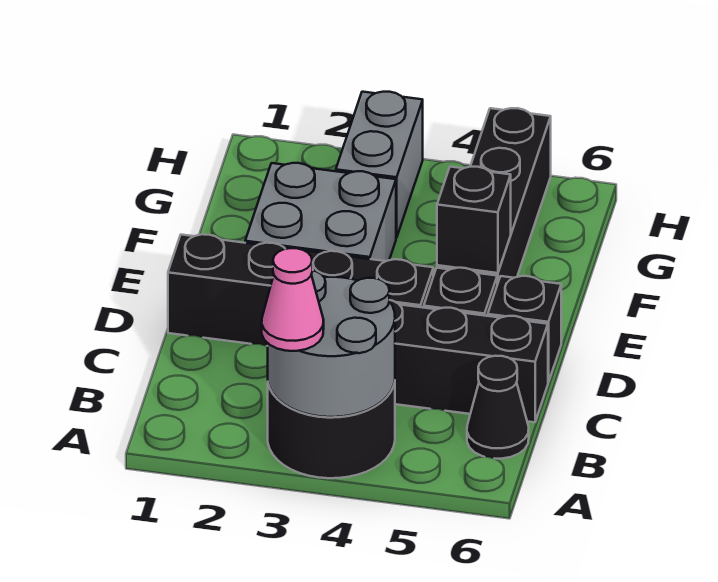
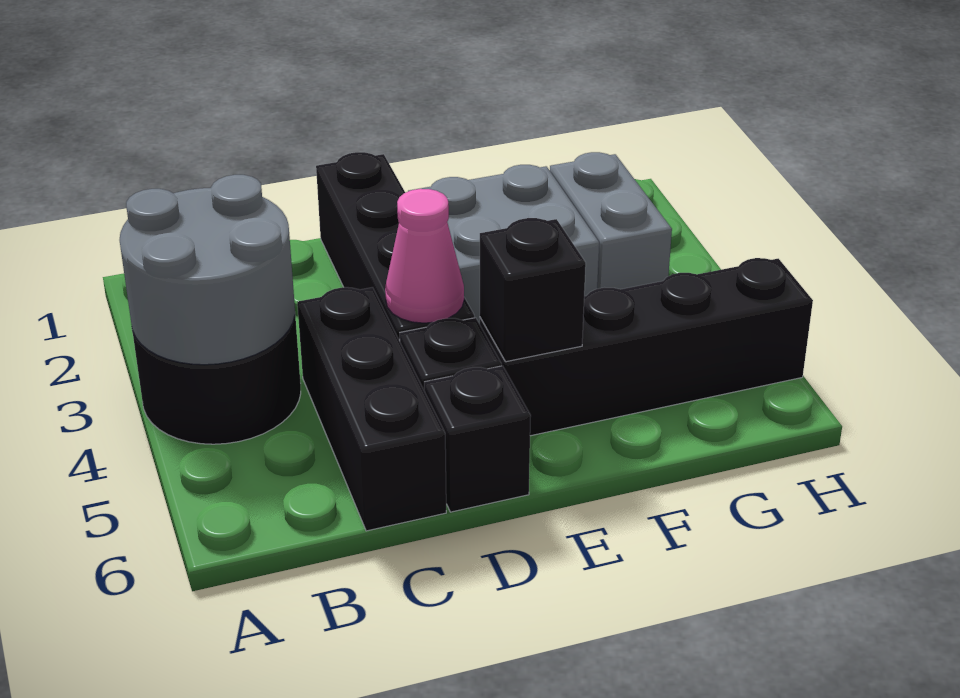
pink cone A3 level 3 -> pink cone D4 level 2
black cone B6 level 1 -> none
grey brick G3:H3 level 1 -> grey brick G2:G3 level 1

